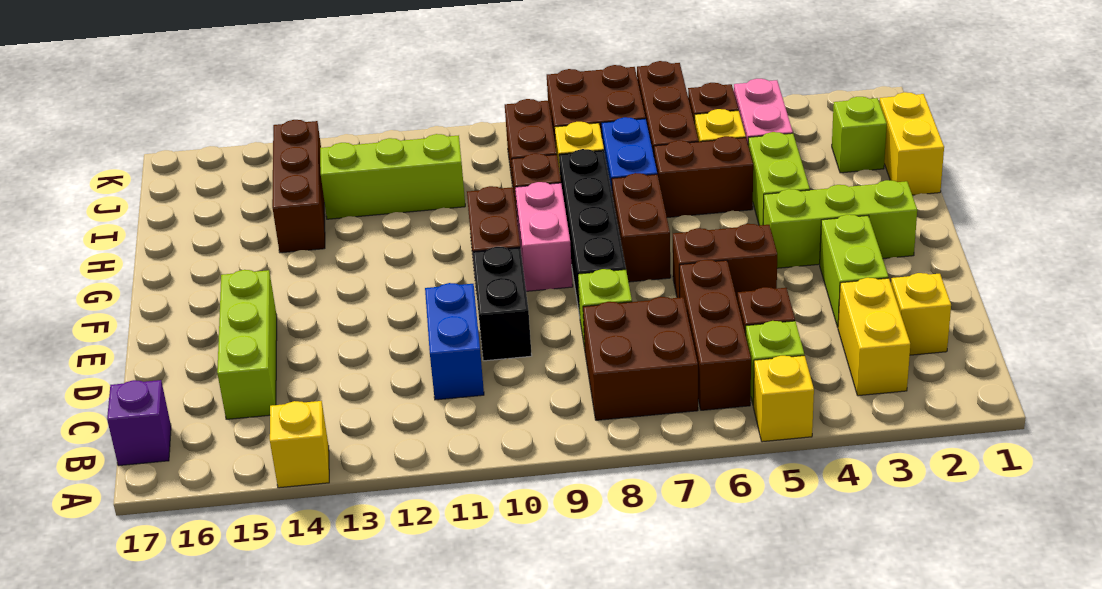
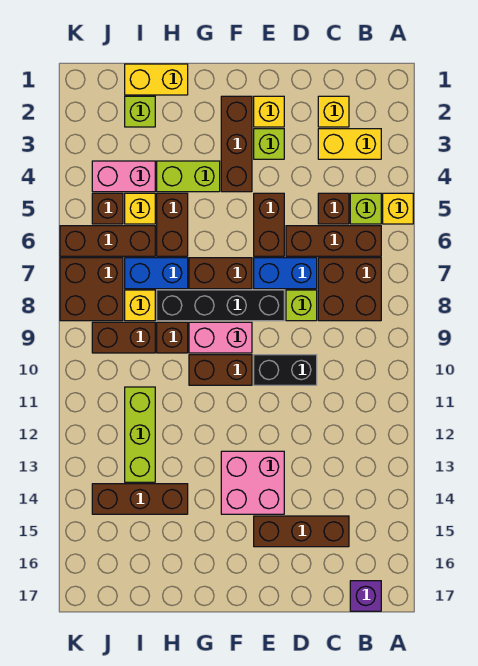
yellow brick A14 level 1 -> yellow brick E2 level 1
blue brick C11:D11 level 1 -> blue brick D7:E7 level 1
lime brick C15:E15 level 1 -> brown brick C15:E15 level 1
lime brick D3:E3 level 1 -> lime brick E3 level 1
none -> pink brick E13:F14 level 1
lime brick F2:F4 level 1 -> brown brick F2:F4 level 1

